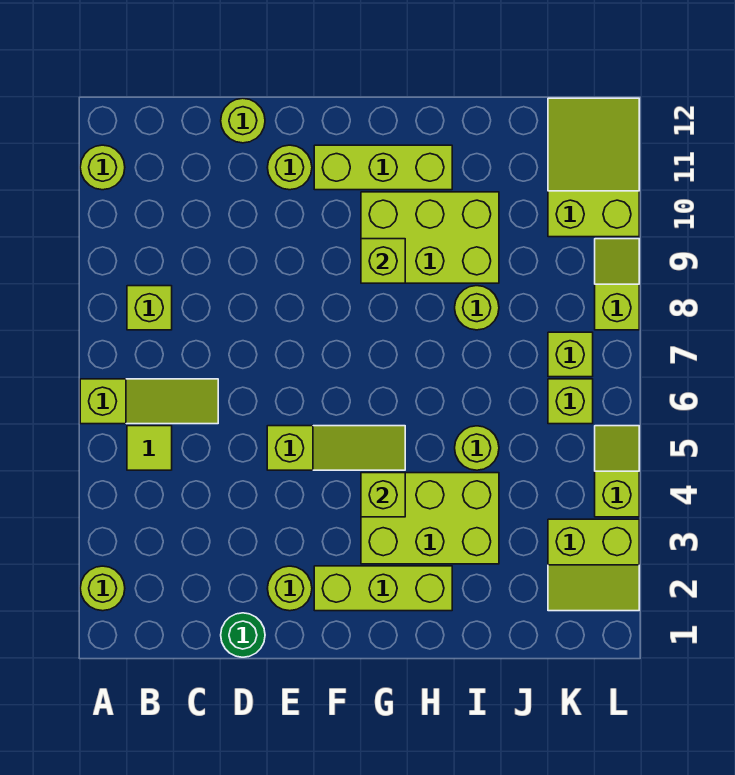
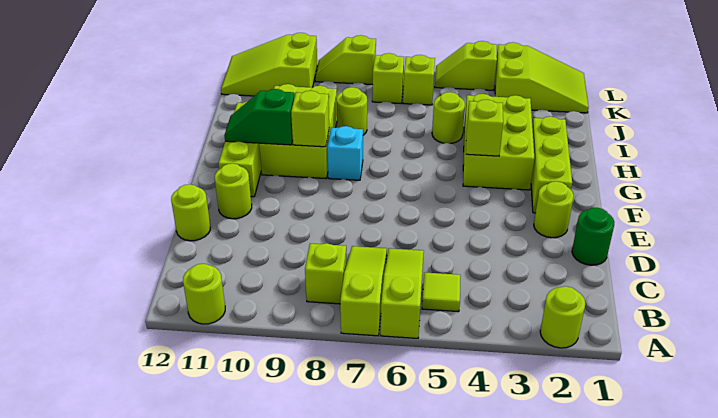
lime slope E5:G5 level 1 top E -> lime slope A7:C7 level 1 top A
none -> cyan brick G8 level 1
none -> green slope G10:G11 level 2 top 10
lime slope K2:L3 level 1 top 3 -> lime slope K1:L3 level 1 top 3

